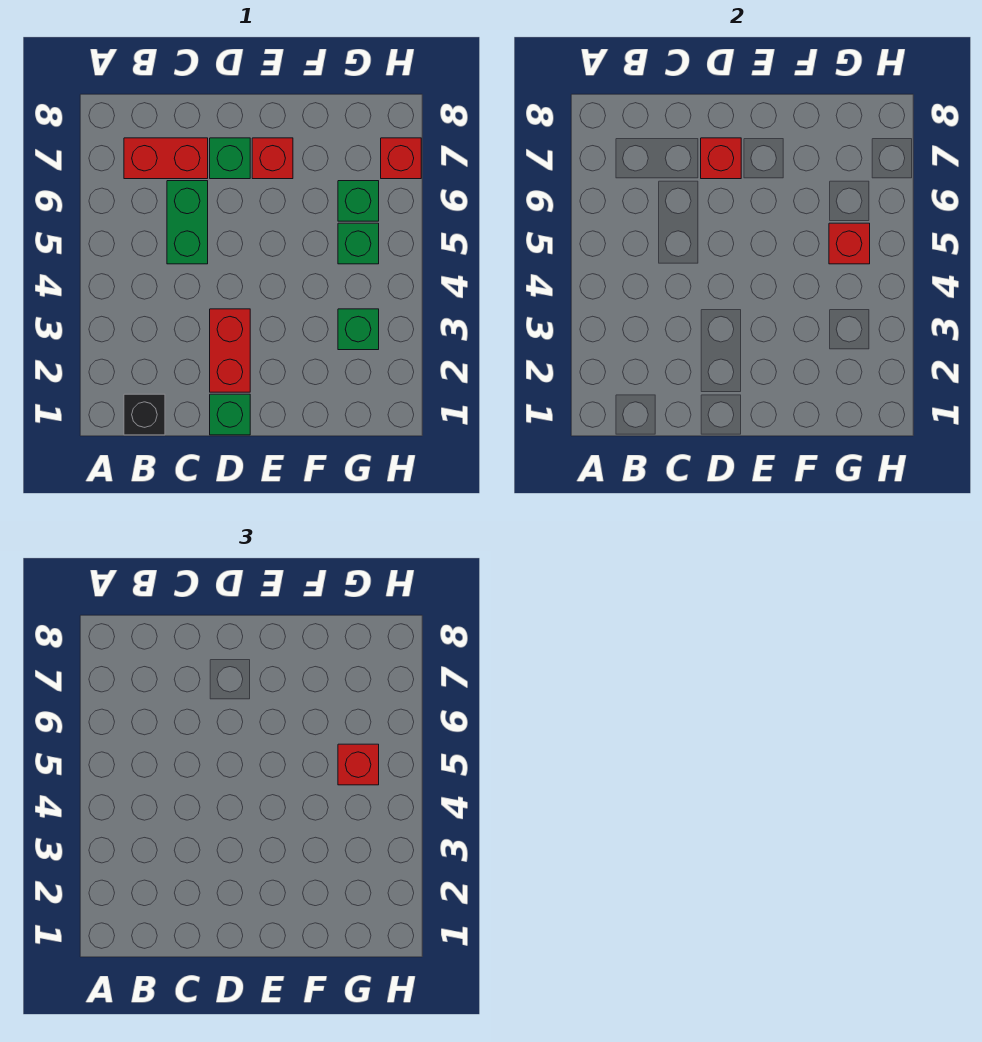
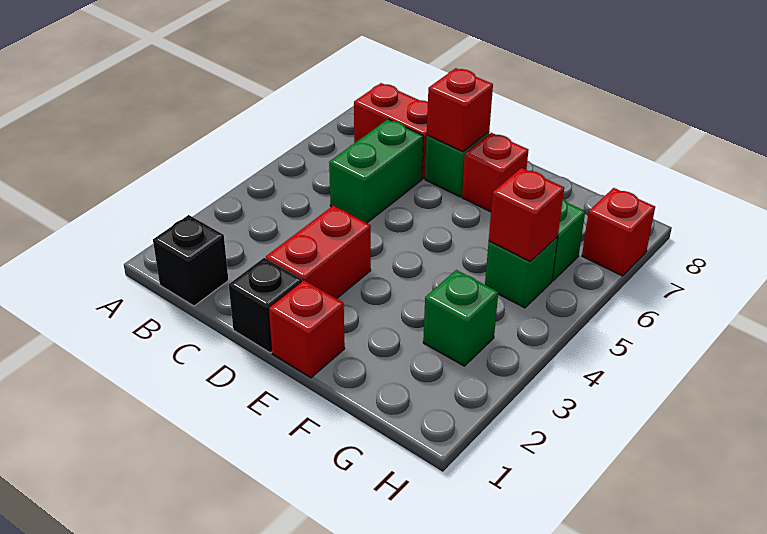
green brick D1 level 1 -> black brick D1 level 1
red brick G5 level 3 -> red brick E1 level 1

